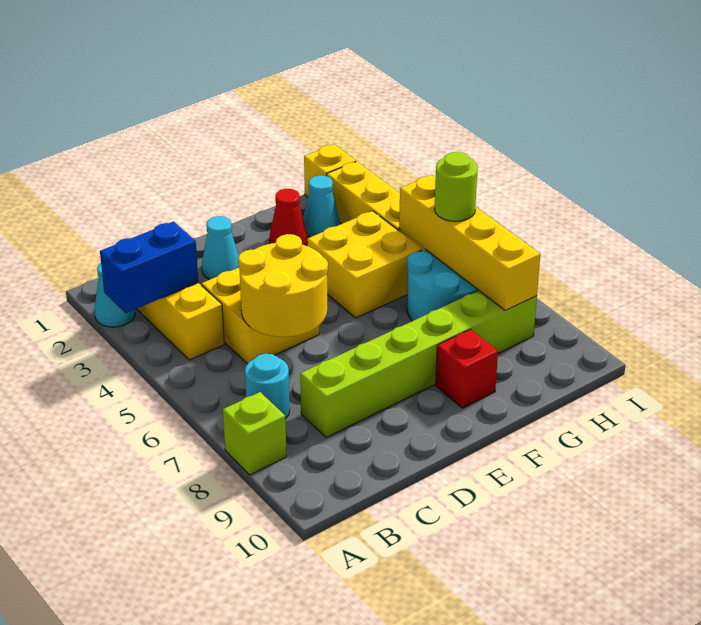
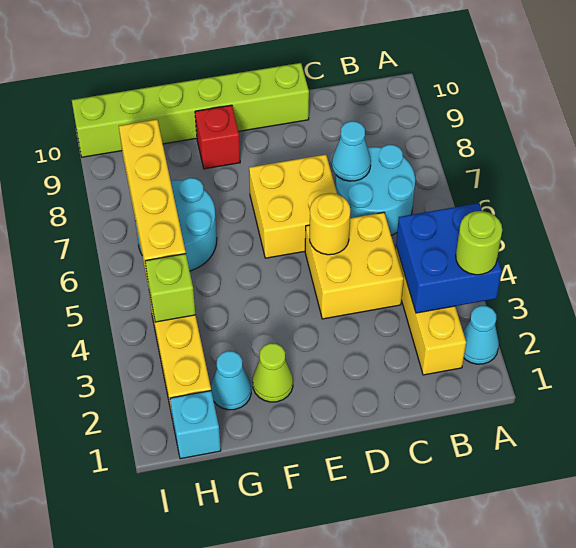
blue brick A3:B3 level 2 -> blue brick A3:B4 level 2
lime brick A8 level 1 -> lime brick H4 level 2
cyan round brick B7 level 1 -> cyan round brick B6:C7 level 1
yellow round brick C5:D6 level 2 -> yellow round brick D5 level 2
lime brick C8:H8 level 1 -> lime brick D10:I10 level 1
cyan cone D2 level 1 -> cyan cone C7 level 2
red cone F2 level 1 -> lime cone F2 level 1
yellow brick F4:G5 level 1 -> yellow brick D6:E7 level 1
yellow brick H1 level 1 -> cyan brick H1 level 1
lime round brick H6 level 3 -> lime round brick A3 level 3

